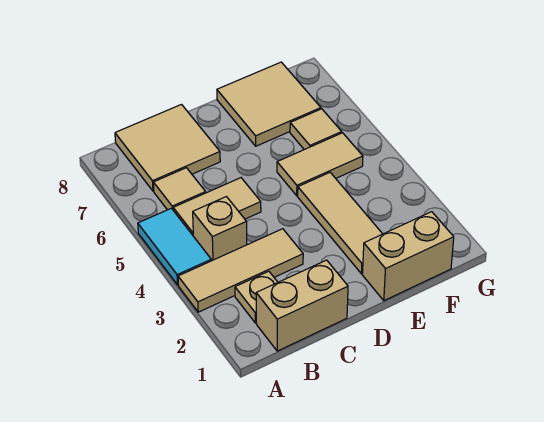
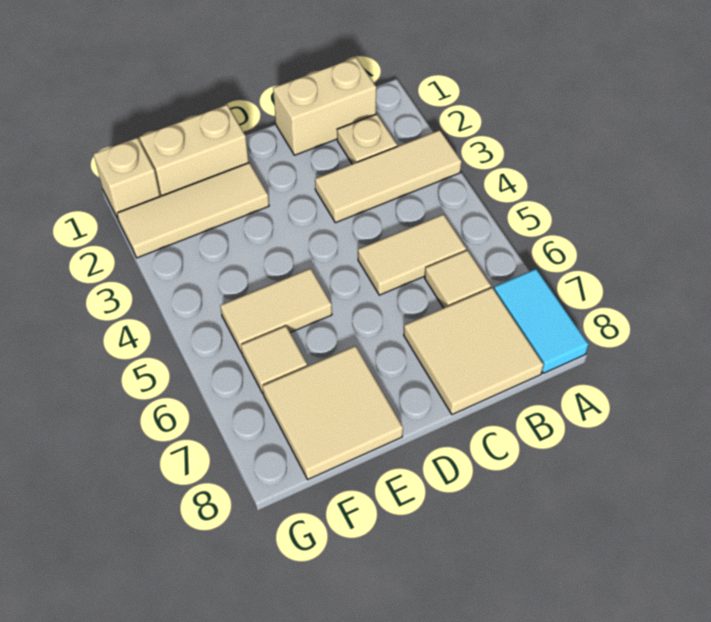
cyan tile A4:A5 level 1 -> cyan tile A7:A8 level 1
tan brick B4 level 1 -> tan brick G1 level 1
tan tile E2:E4 level 1 -> tan tile E2:G2 level 1

